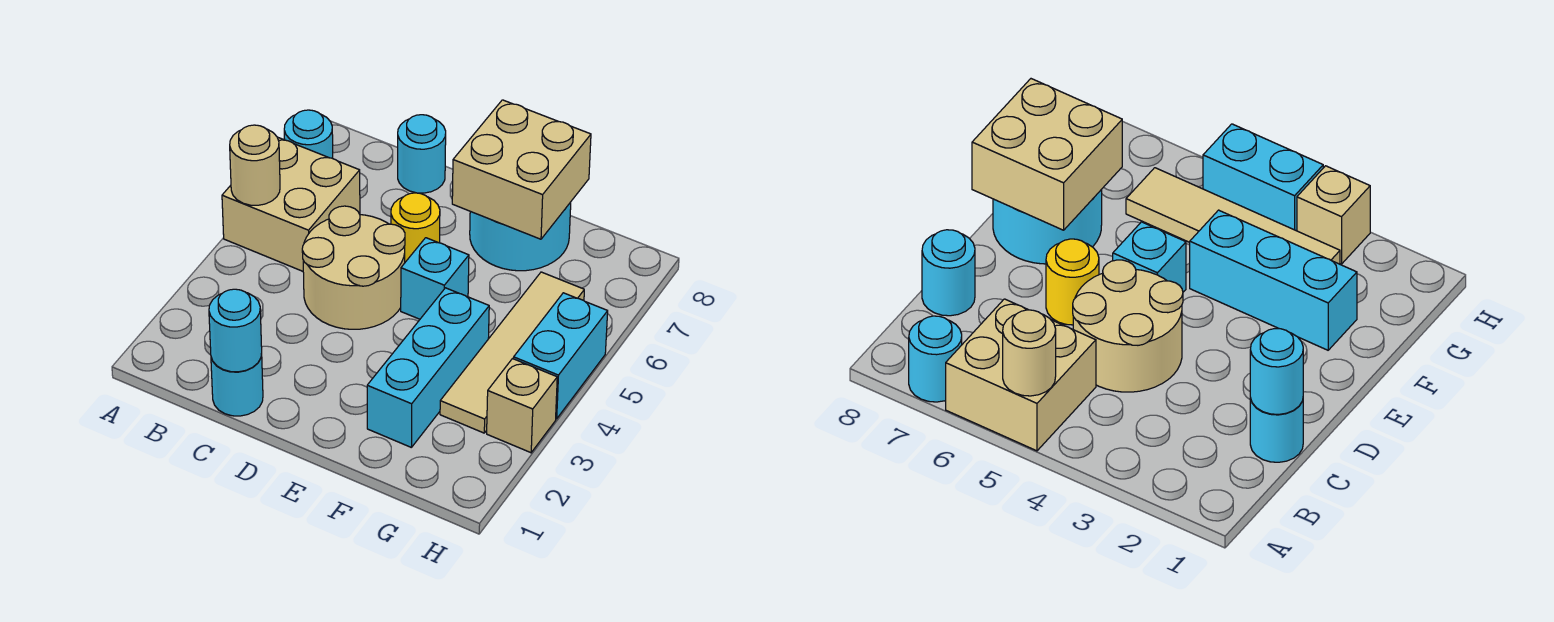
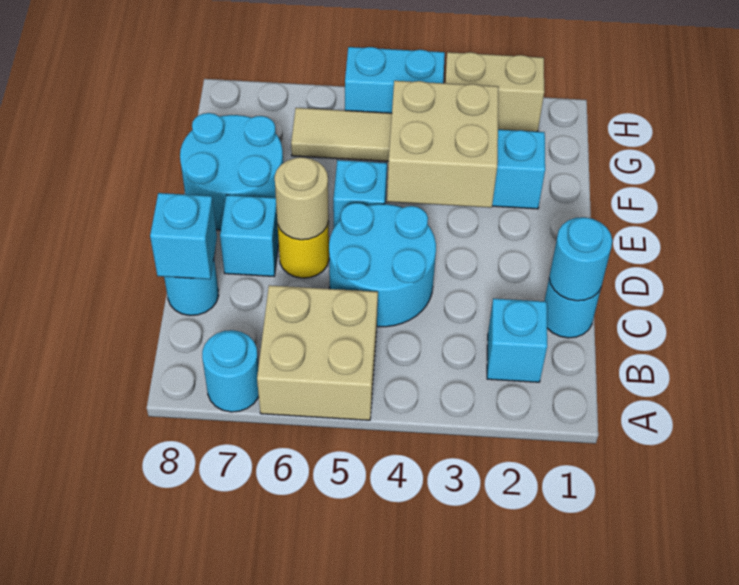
tan round brick A5 level 2 -> tan round brick D6 level 2
none -> cyan brick B2 level 1
tan round brick C4:D5 level 1 -> cyan round brick C4:D5 level 1
none -> cyan brick C8 level 2
none -> cyan brick D7 level 1
tan brick E7:F8 level 2 -> tan brick E3:F4 level 2
tan brick H3 level 1 -> tan brick H2:H3 level 1

